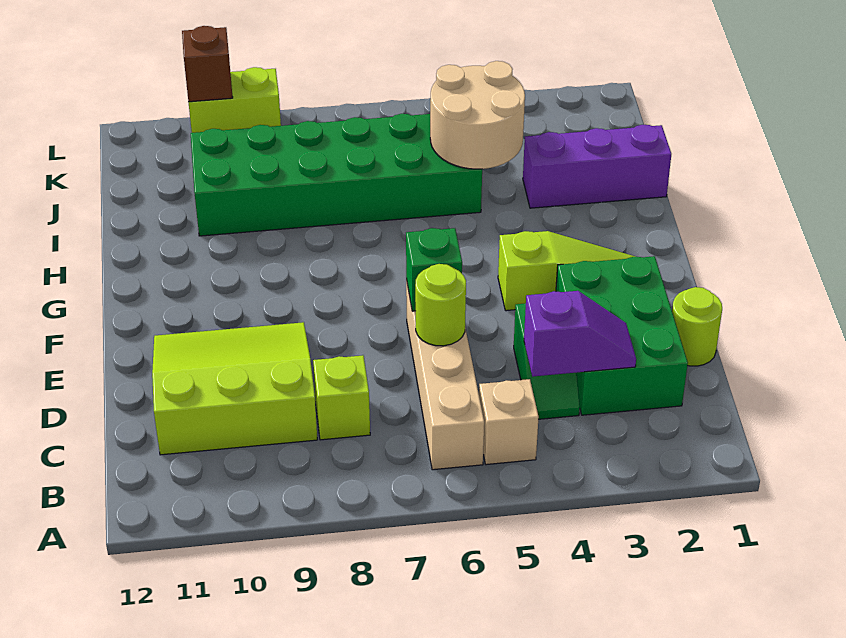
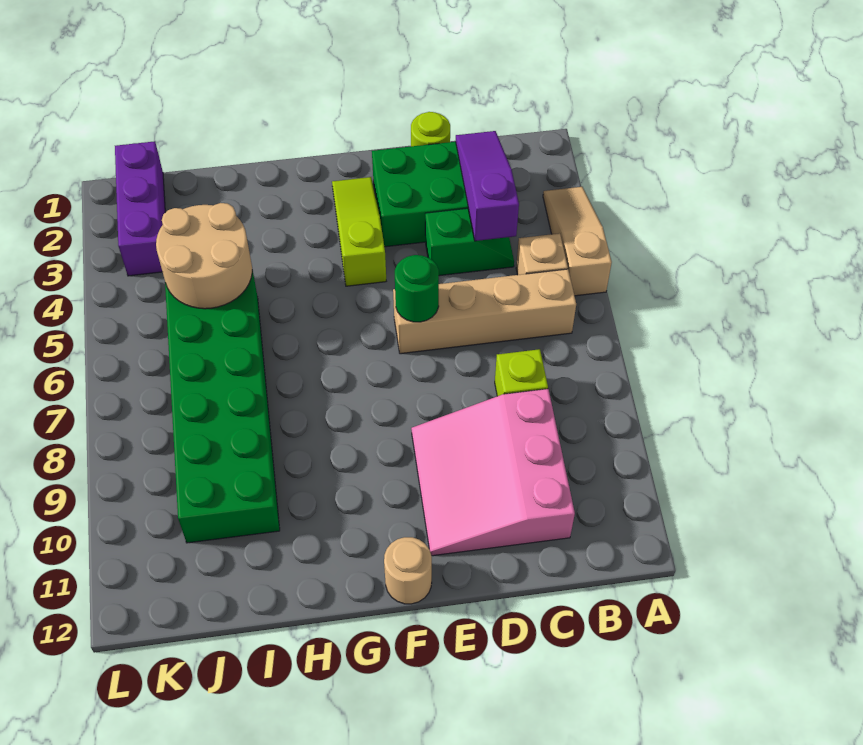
none -> tan slope A3:A5 level 1 top 5
purple slope C3:C4 level 2 top 4 -> purple slope C2:C4 level 2 top 4
lime slope C9:E11 level 1 top C -> pink slope C9:E11 level 1 top C
lime round brick D6 level 2 -> none
green brick E6 level 2 -> green round brick E6 level 2
none -> tan round brick F12 level 1
purple brick I1:I3 level 1 -> purple brick K1:K3 level 1
lime brick L9:L10 level 1 -> none
brown brick L10 level 2 -> none

